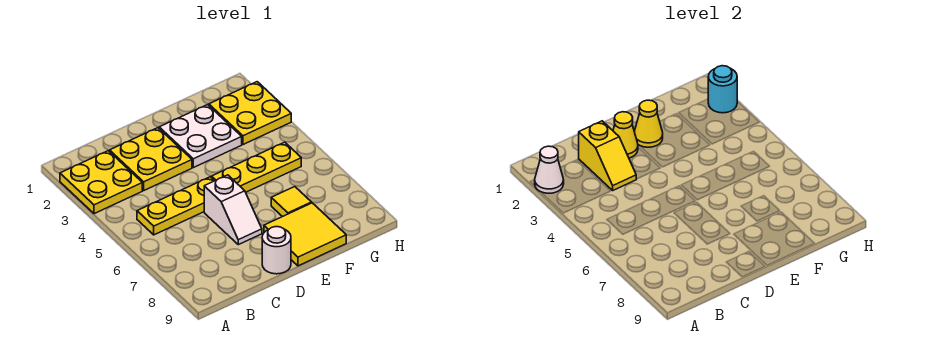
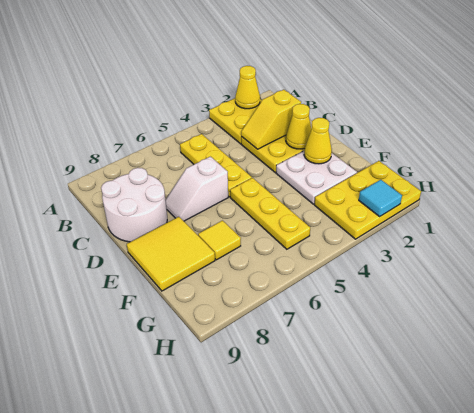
white cone A2 level 2 -> yellow cone A2 level 2
white round brick D9 level 1 -> white round brick C8:D9 level 1
yellow plate G2:H3 level 1 -> yellow plate G1:H3 level 1
cyan round brick H2 level 2 -> cyan tile H2 level 2

